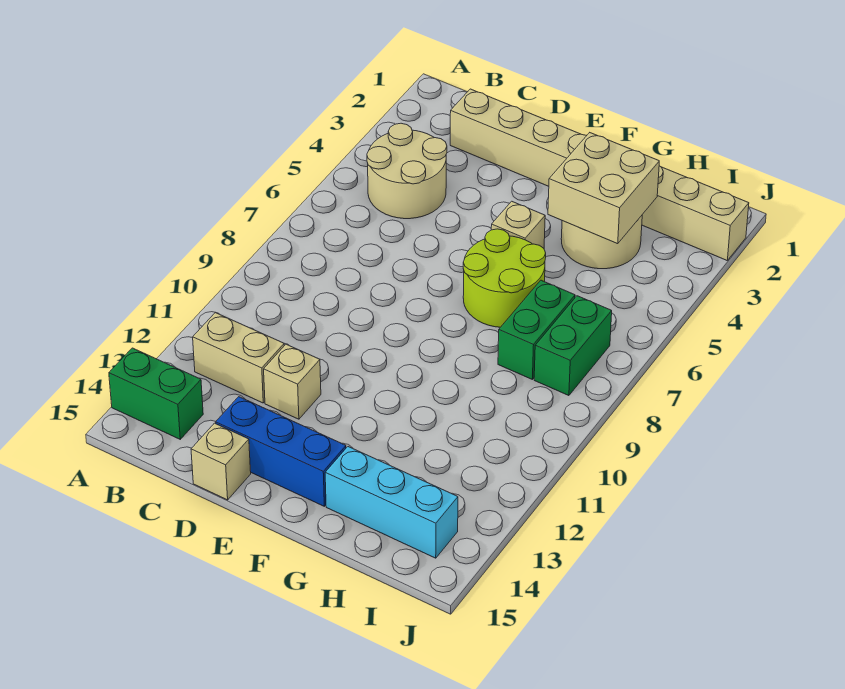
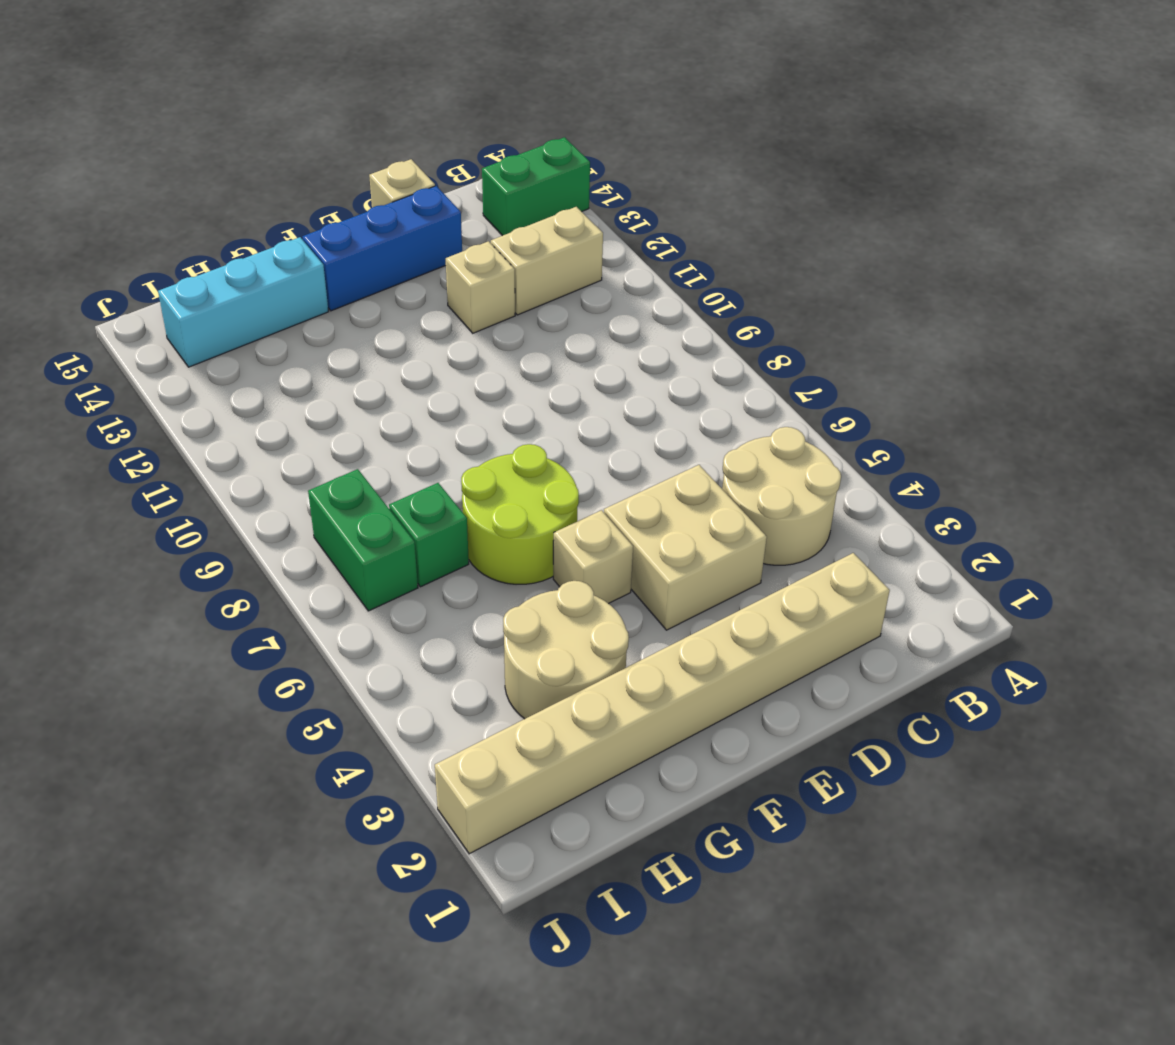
tan brick G3:H4 level 2 -> tan brick D4:E5 level 1
green brick H7:H8 level 1 -> green brick H7 level 1

